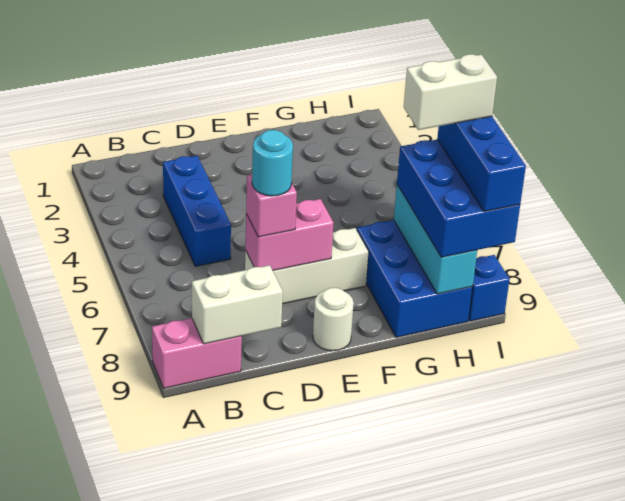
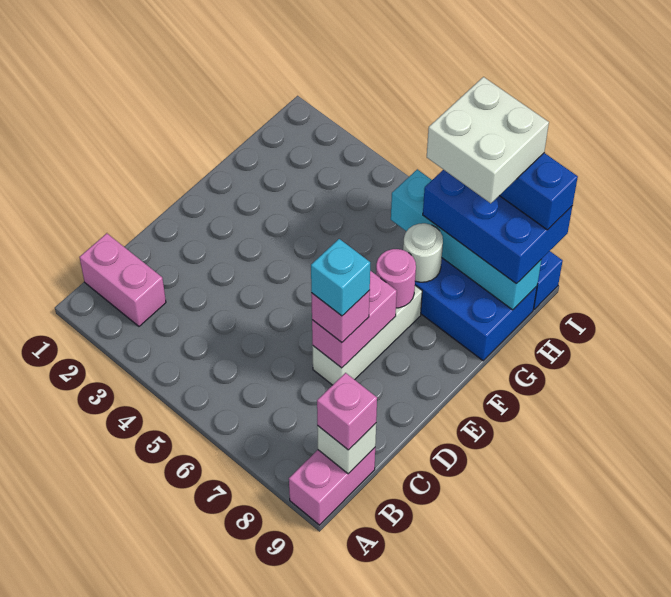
none -> pink brick B1:B2 level 1
white brick B9:C9 level 2 -> white brick B9 level 2
none -> pink brick B9 level 3
blue brick C3:C5 level 1 -> none
cyan round brick D7 level 4 -> cyan brick D7 level 4
white round brick E9 level 1 -> white round brick G7 level 2
none -> pink round brick F7 level 2
cyan brick H7:H9 level 2 -> cyan brick H6:H9 level 2
white brick H7:I7 level 5 -> white brick H7:I8 level 5

